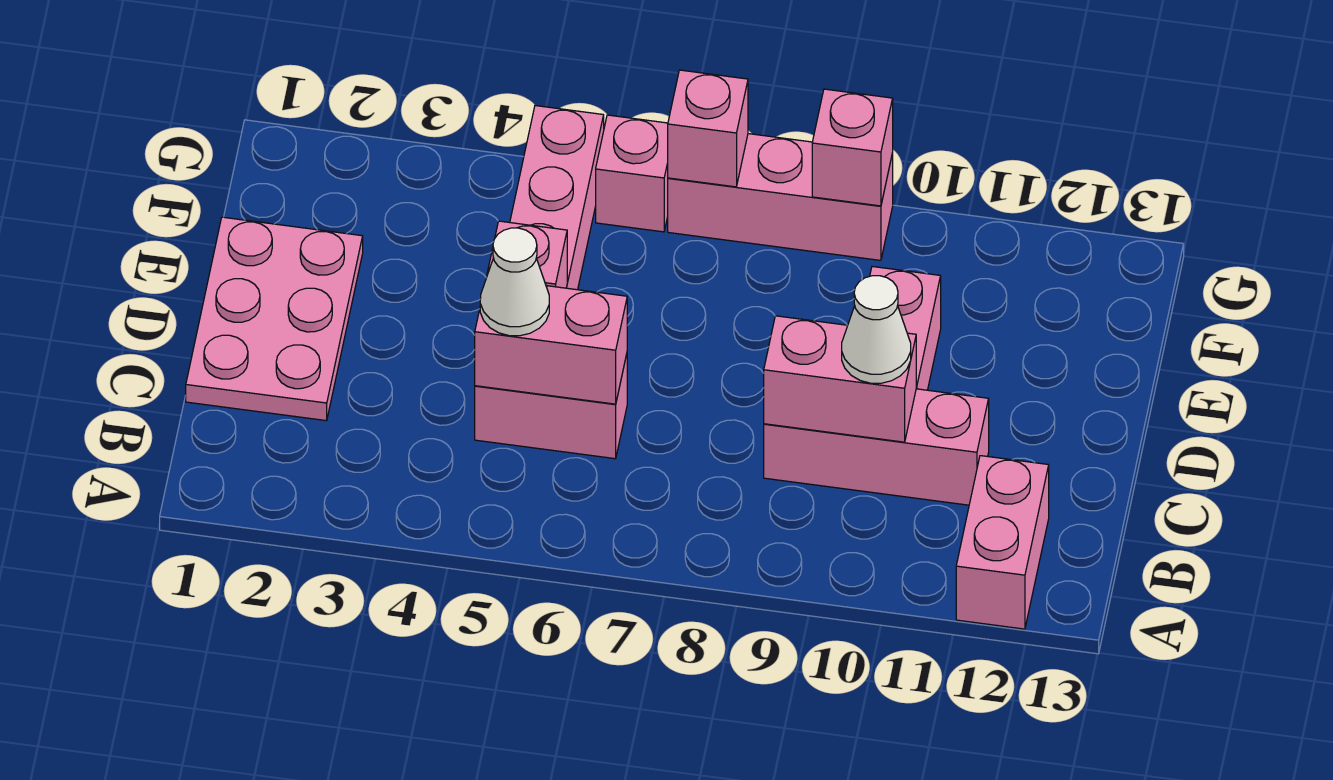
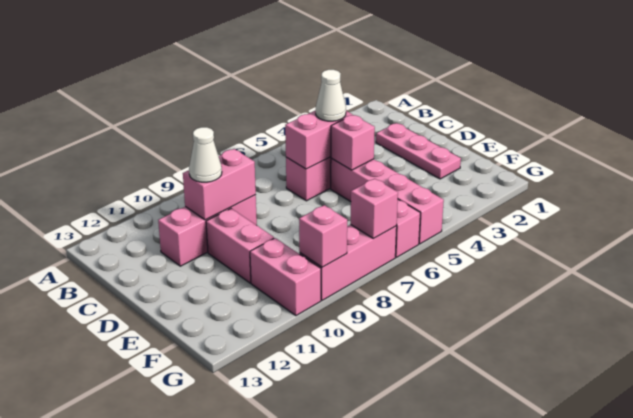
pink brick A12:B12 level 1 -> pink brick F10:G10 level 1
pink plate C1:E2 level 1 -> pink plate C2:E2 level 1

